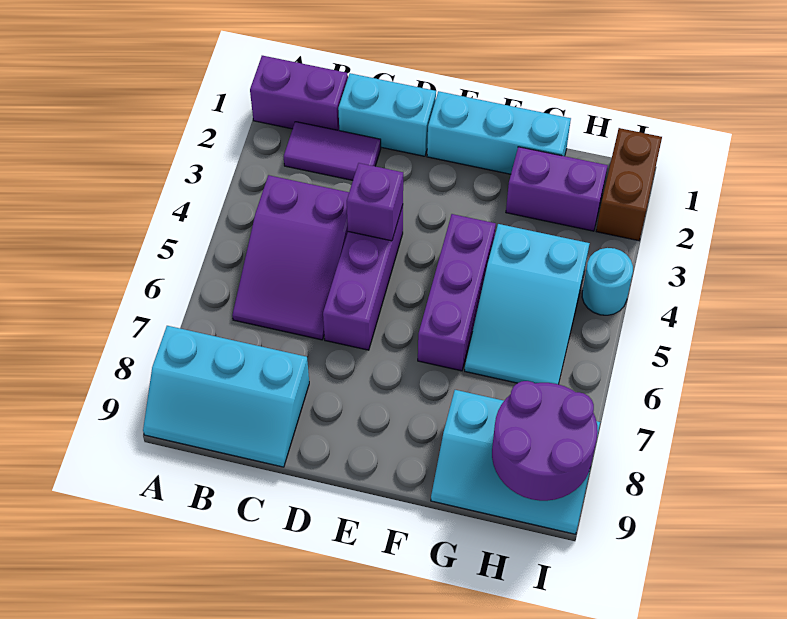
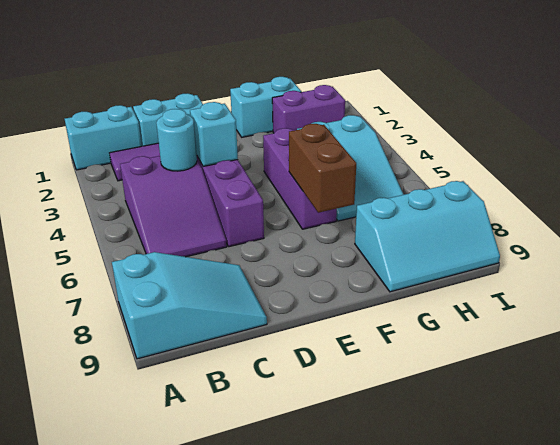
purple brick A1:B1 level 1 -> cyan brick A1:B1 level 1
cyan slope A8:C9 level 1 top 8 -> cyan slope A8:C9 level 1 top A
purple brick D4 level 2 -> cyan brick D4 level 2
cyan brick E1:G1 level 1 -> cyan brick F1:G1 level 1
purple round brick H8:I9 level 2 -> none
brown brick I1:I2 level 1 -> brown brick F6:F7 level 2
cyan round brick I4 level 1 -> cyan round brick C4 level 2

